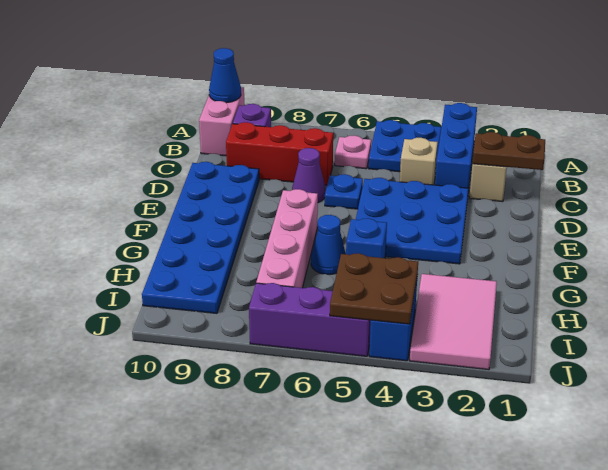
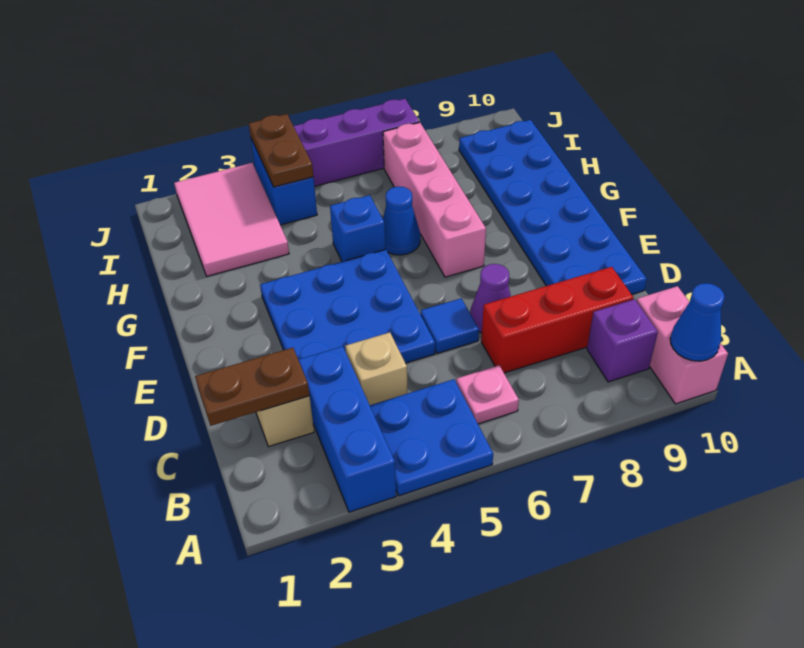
blue plate D6 level 1 -> blue tile D6 level 1
brown plate I4:J5 level 2 -> brown plate I4:J4 level 2

